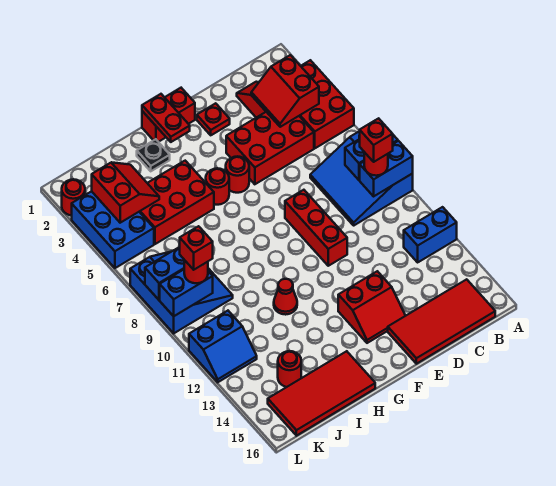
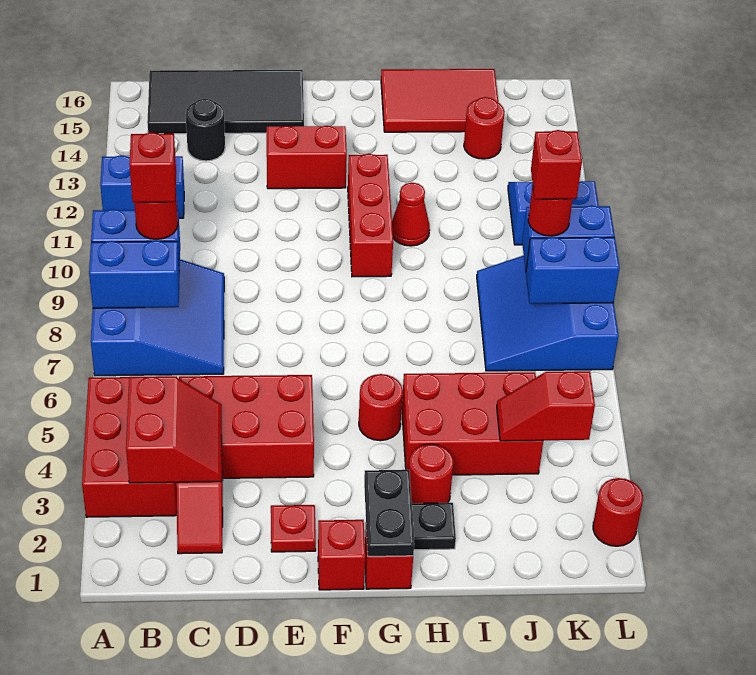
red tile B15:E16 level 1 -> black tile B15:E16 level 1
none -> black round brick C14 level 1
red brick E8:E10 level 1 -> red brick G10:G12 level 1
red round brick F5 level 1 -> red round brick H3 level 1
red plate G1:G2 level 2 -> black plate G1:G2 level 2
red tile H15:K16 level 1 -> red tile H15:J16 level 1
red slope J3:K4 level 2 top K -> red slope J4:K4 level 2 top K
blue brick K3:L5 level 1 -> none

